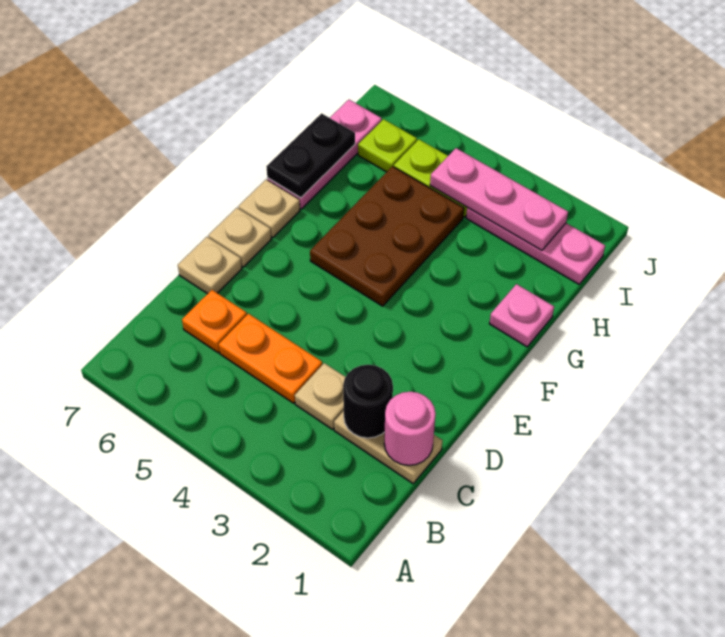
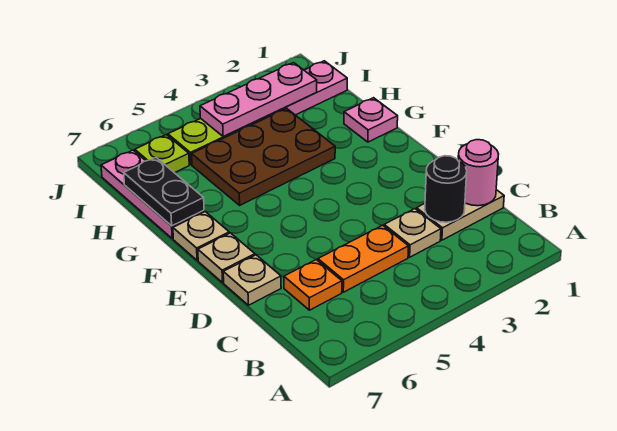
brown plate F4:H5 level 1 -> brown plate G3:H5 level 1

